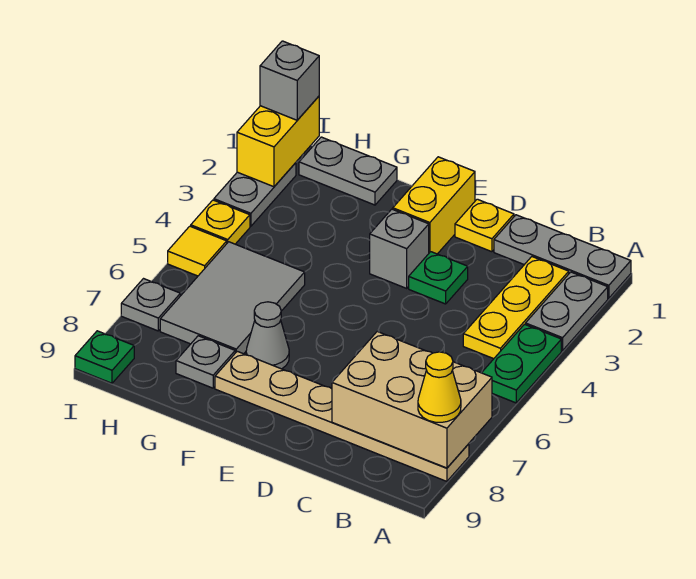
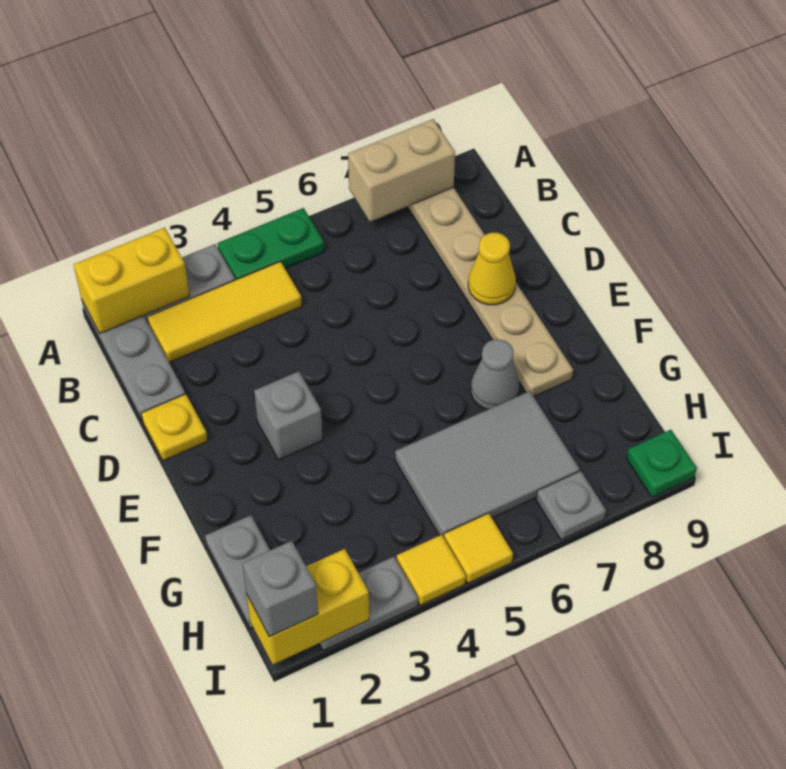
tan brick A7:C8 level 2 -> tan brick A7:A8 level 2
yellow cone A8 level 3 -> yellow cone D8 level 2
yellow plate B2:B4 level 1 -> yellow tile B2:B4 level 1
green plate D3 level 1 -> none
yellow brick E1:E2 level 1 -> yellow brick A1:A2 level 2
grey plate G8 level 1 -> none
yellow plate I4 level 1 -> yellow tile I4 level 1

